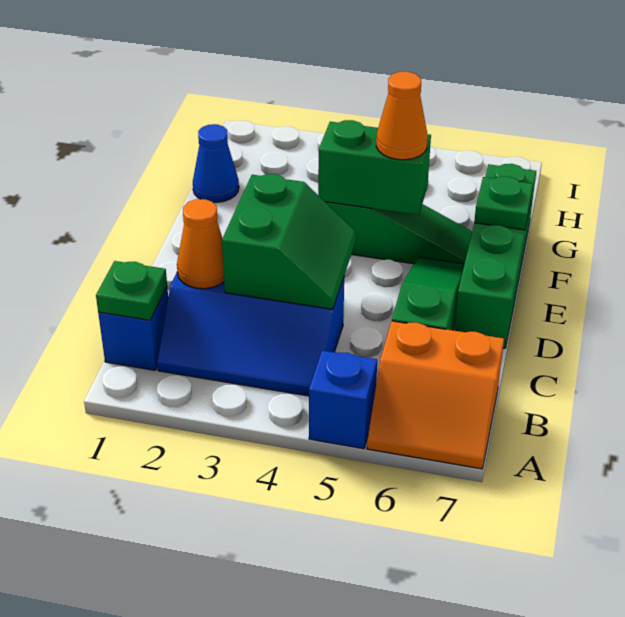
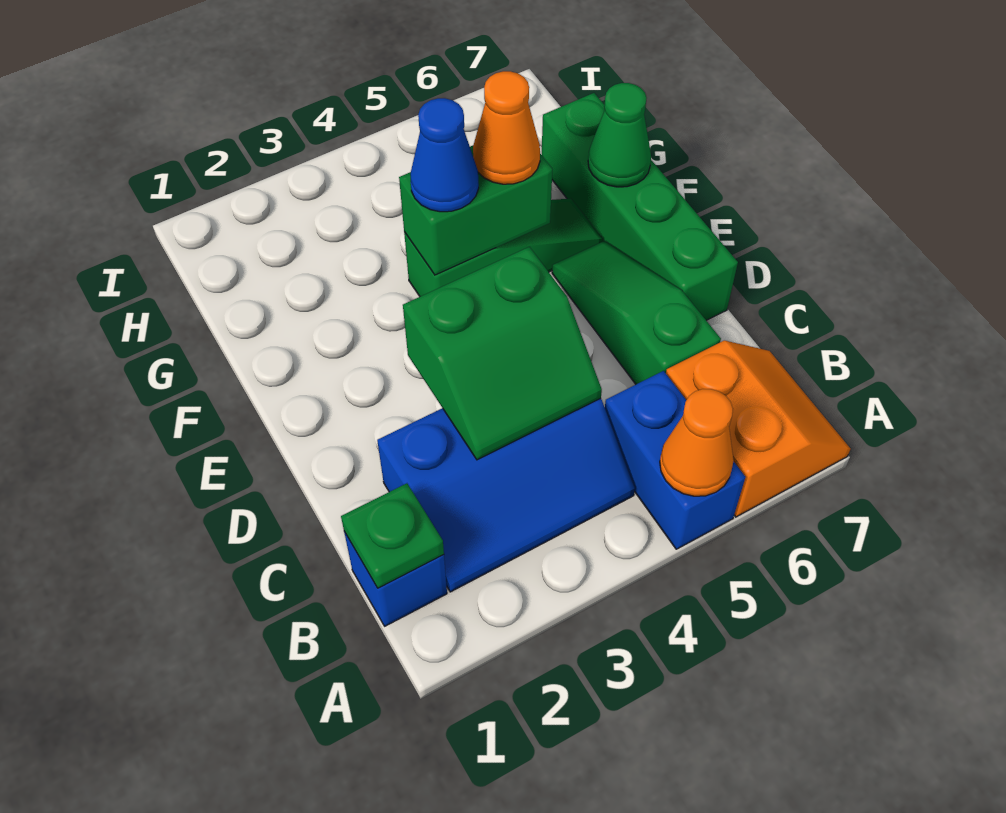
blue brick A5 level 1 -> blue brick A5:B5 level 1
orange slope A6:B7 level 1 top B -> orange slope A6:B7 level 1 top 6
orange cone C2 level 2 -> orange cone A5 level 2
green slope C3:D4 level 2 top 3 -> green slope C3:D4 level 2 top D
green plate F7 level 2 -> green cone F7 level 2
blue cone G1 level 1 -> blue cone F4 level 3

